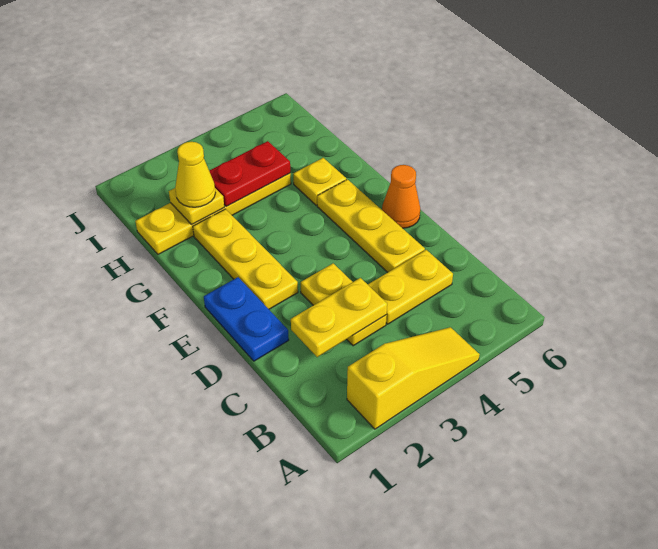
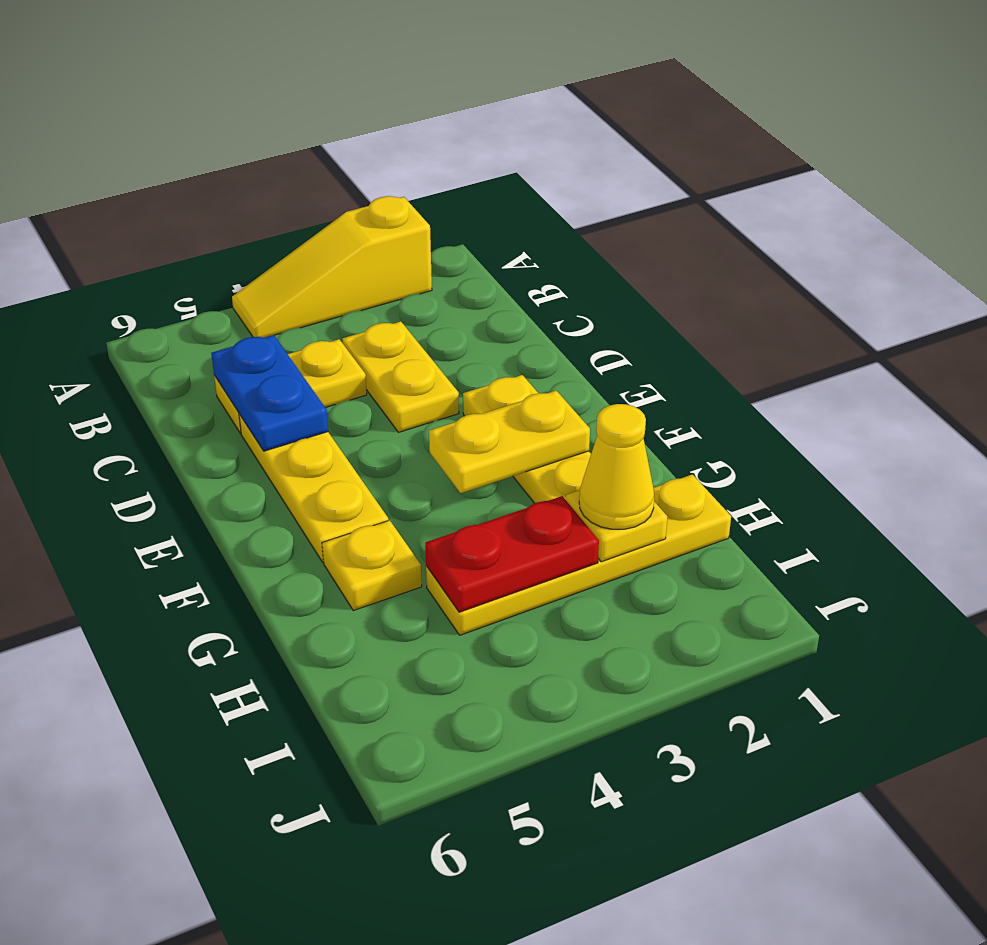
yellow plate C2:C3 level 2 -> yellow plate F2:F3 level 2
blue plate D1:E1 level 1 -> blue plate C5:D5 level 2
orange cone E6 level 1 -> none

